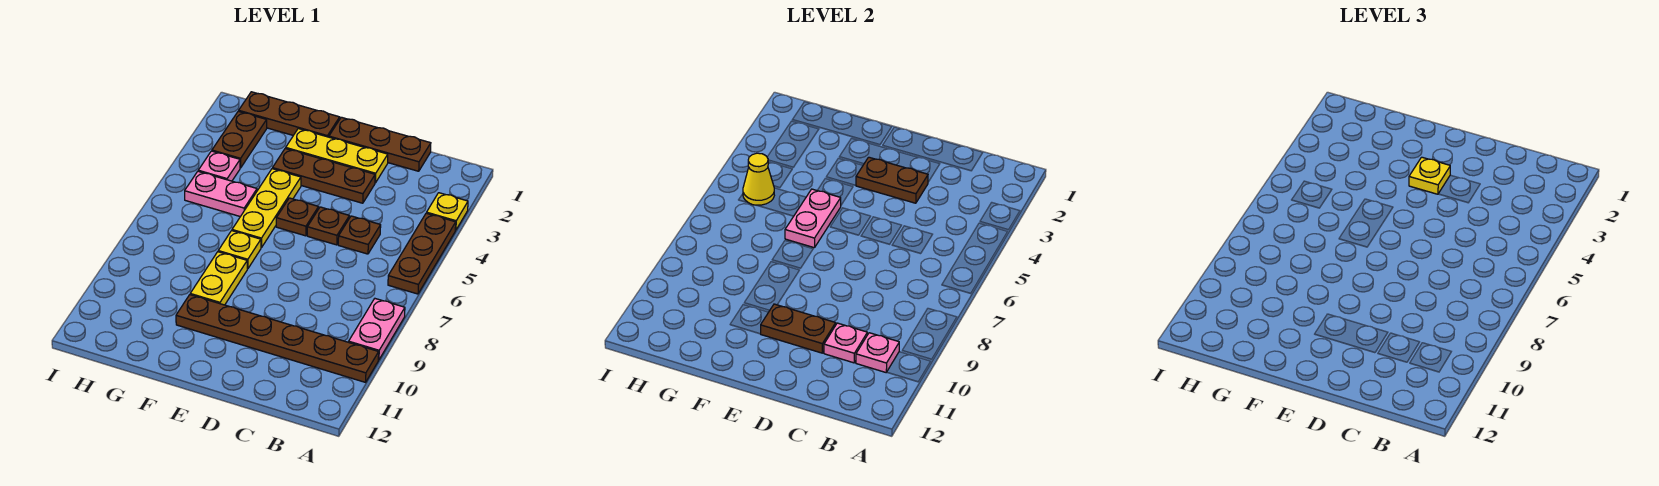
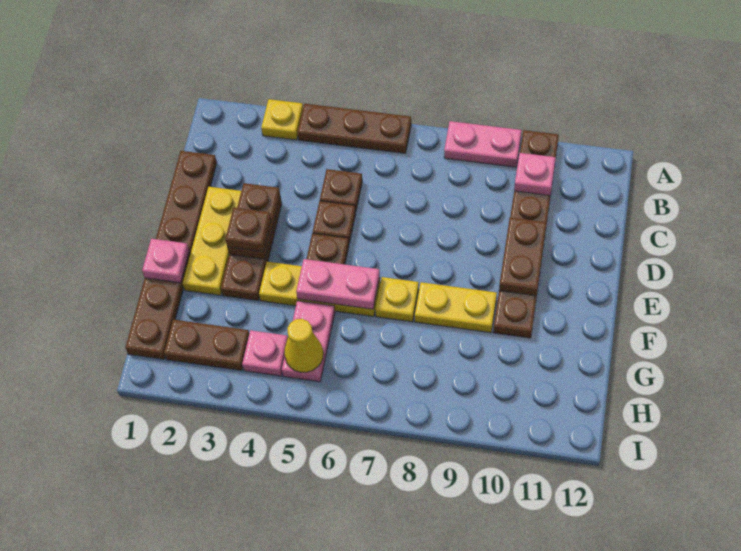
pink plate C10 level 2 -> pink plate F1 level 2
yellow plate E3 level 3 -> brown plate E3 level 3

